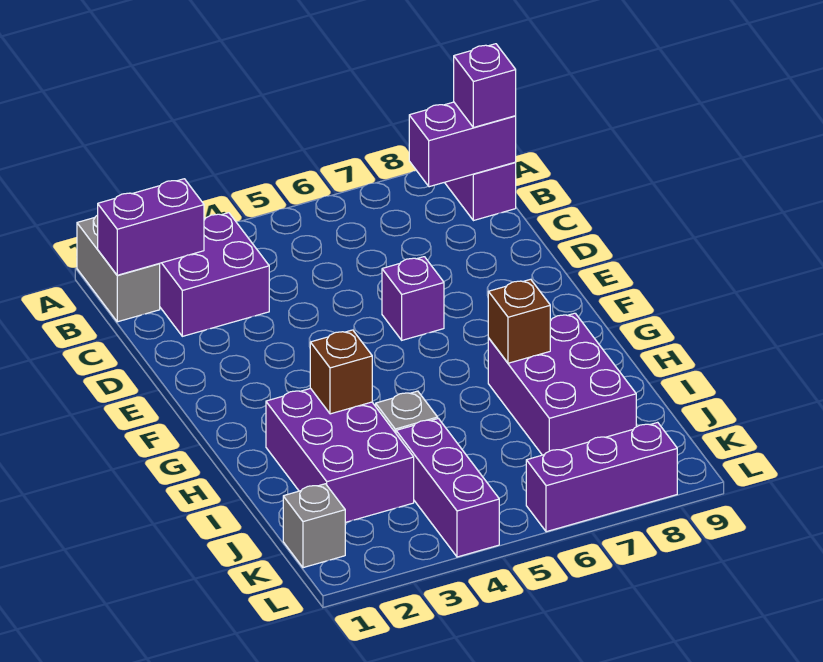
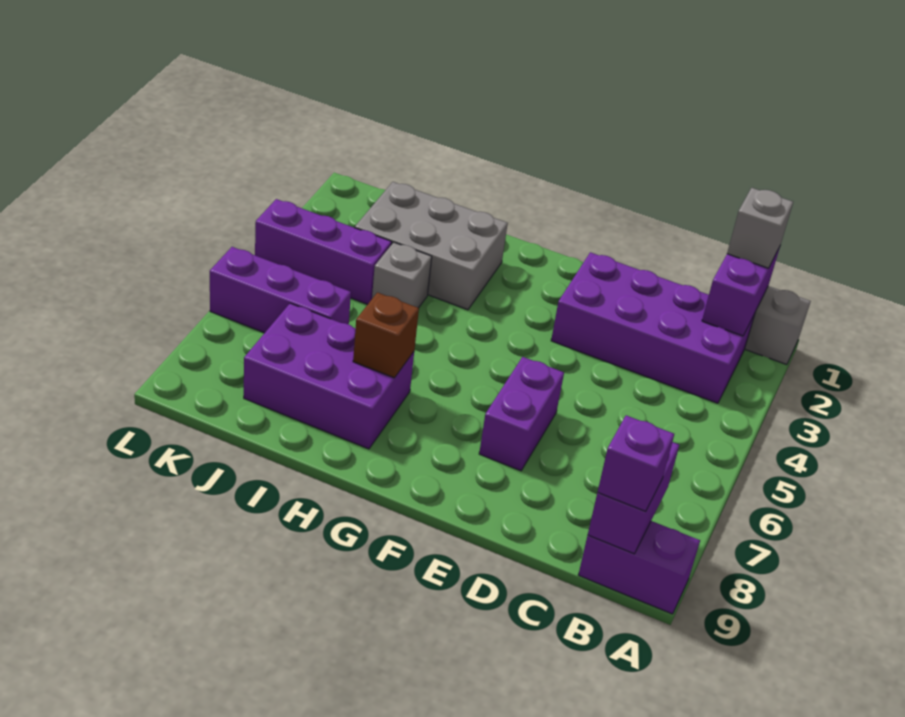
purple brick B2:C3 level 1 -> purple brick B2:E3 level 1
purple brick E6 level 1 -> purple brick E6:E7 level 1
purple brick H2:J3 level 1 -> grey brick H2:J3 level 1
brown brick H3 level 2 -> none
grey brick K1 level 1 -> grey brick B1 level 3
purple brick L6:L8 level 1 -> purple brick J6:L6 level 1

